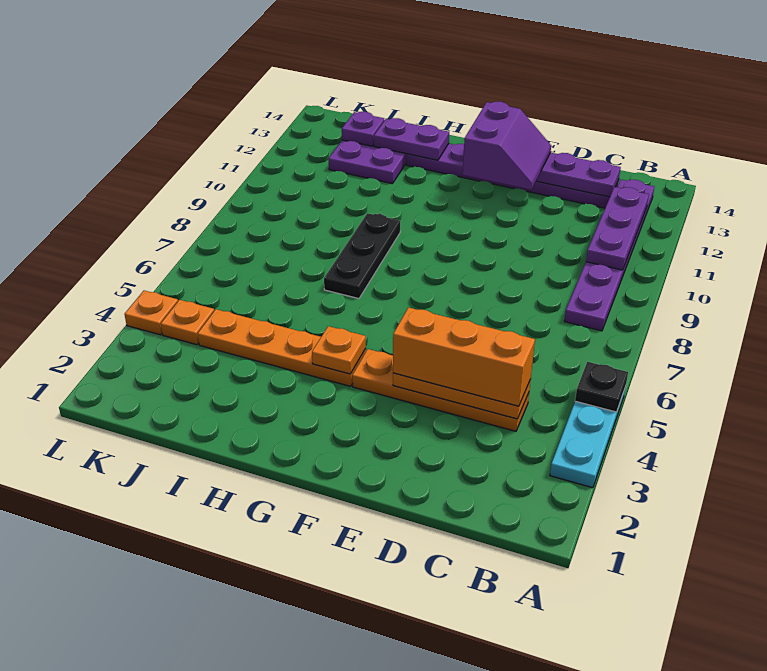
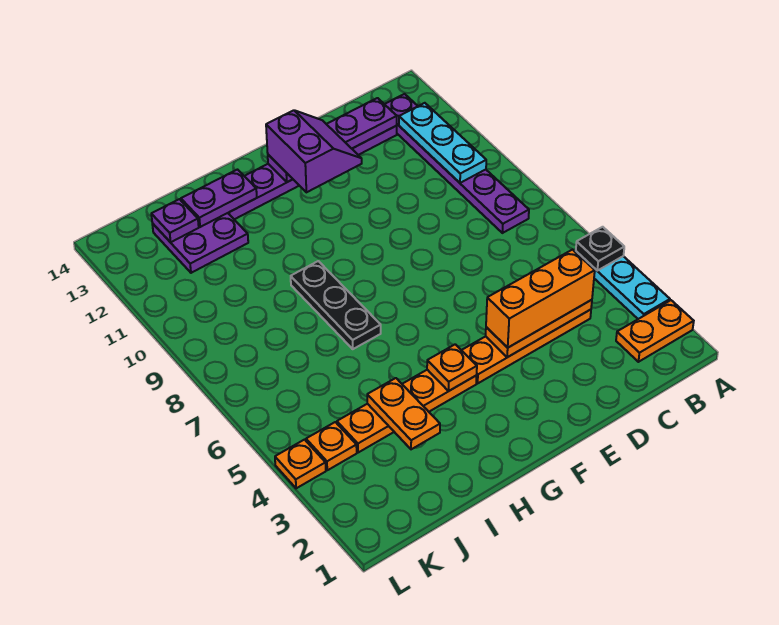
none -> orange plate A2:B2 level 1
purple plate B10:B12 level 2 -> cyan plate B10:B12 level 2
none -> orange plate I3:I4 level 2

